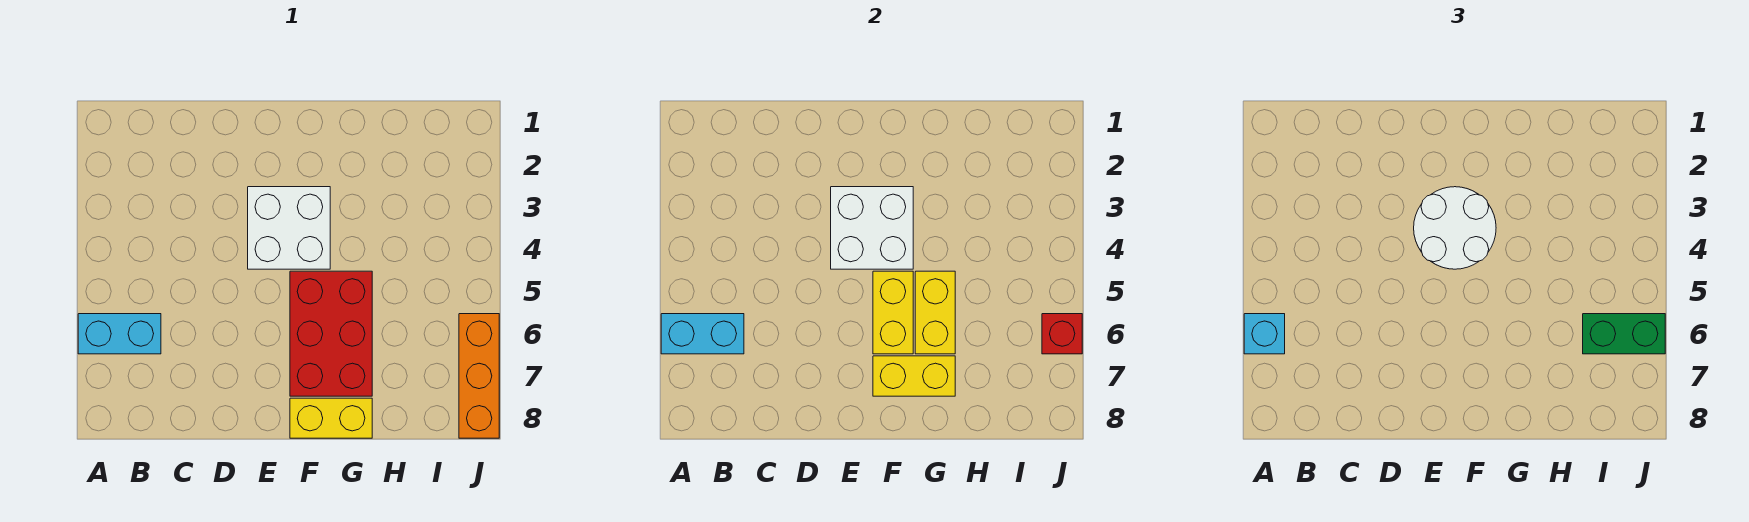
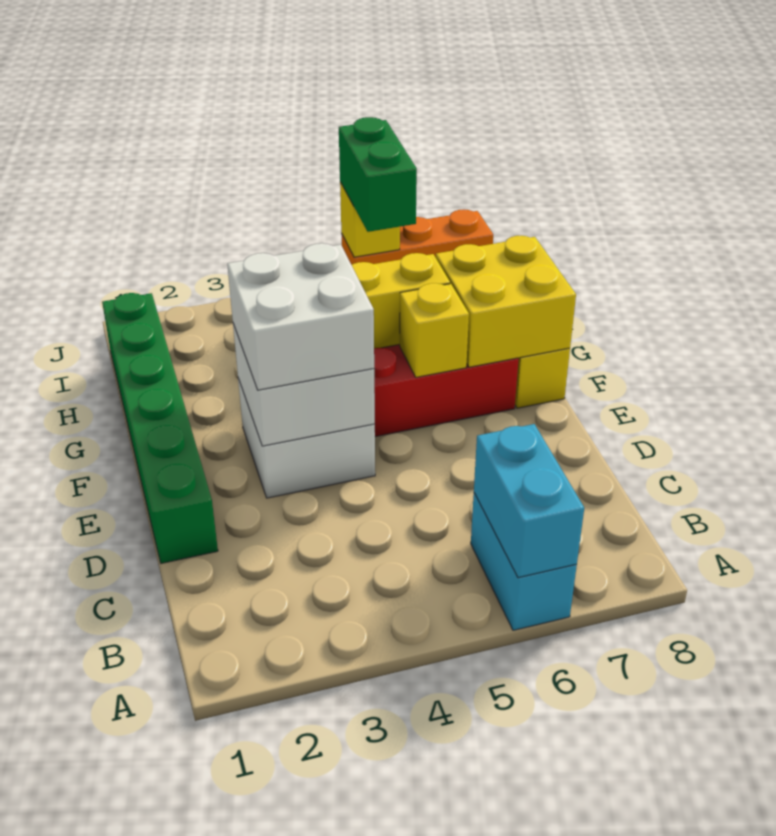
cyan brick A6 level 3 -> none
none -> green brick D1:I1 level 1
white round brick E3:F4 level 3 -> white brick E3:F4 level 3
yellow brick F5:F6 level 2 -> yellow brick F6 level 2
yellow brick F7:G7 level 2 -> yellow brick F7:G8 level 2
red brick J6 level 2 -> yellow brick J6 level 2

